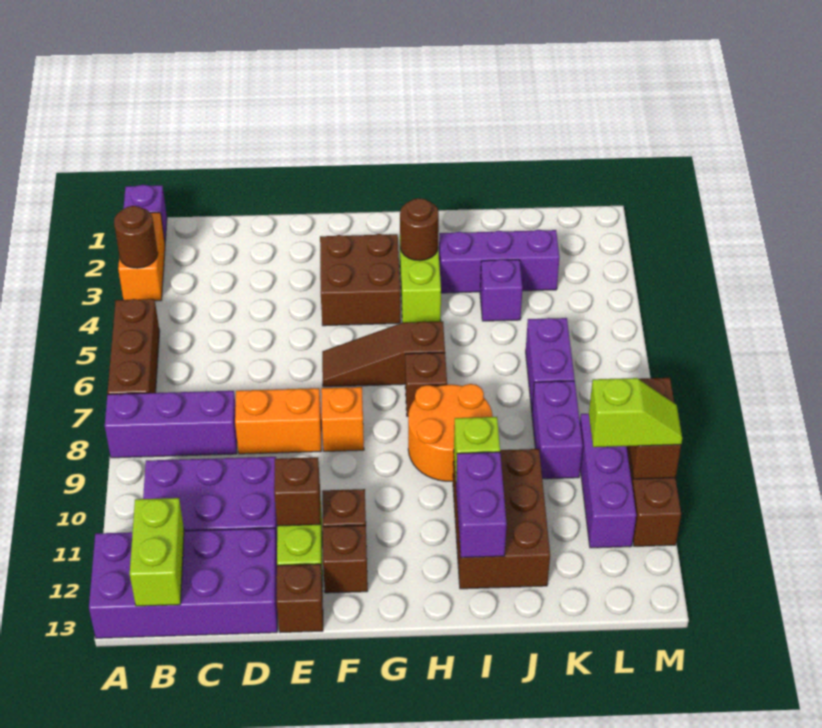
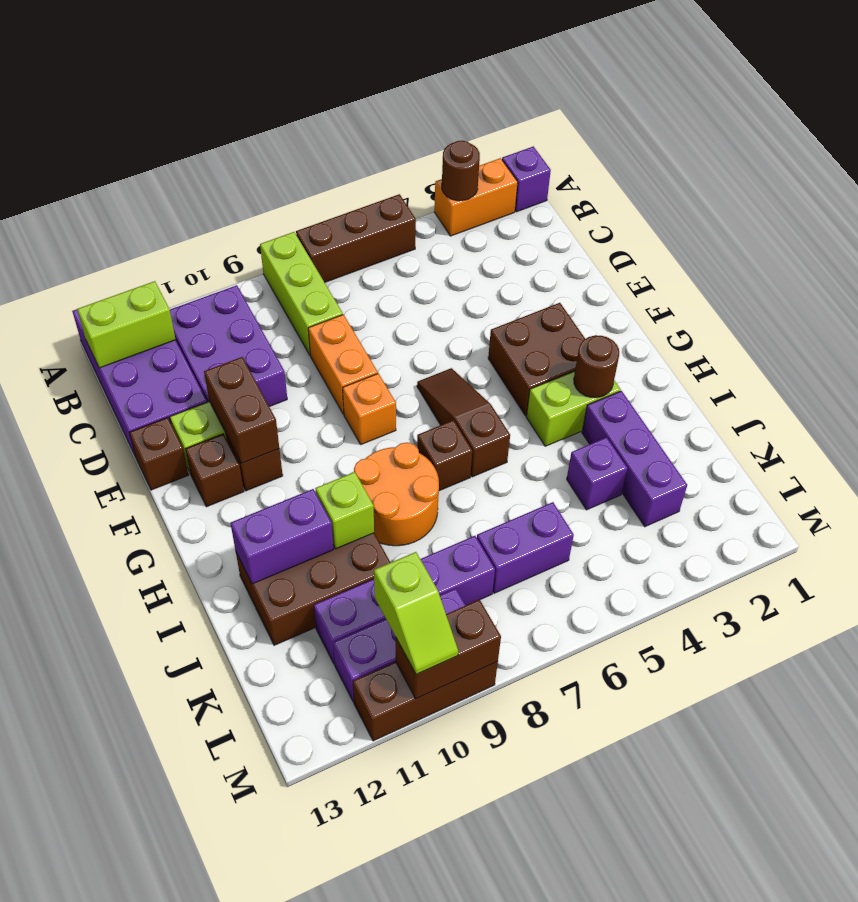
purple brick A8:C8 level 1 -> lime brick A8:C8 level 1
brown brick E11 level 2 -> brown brick E11:F11 level 2
purple brick K8:K9 level 1 -> purple brick K8:K11 level 1

